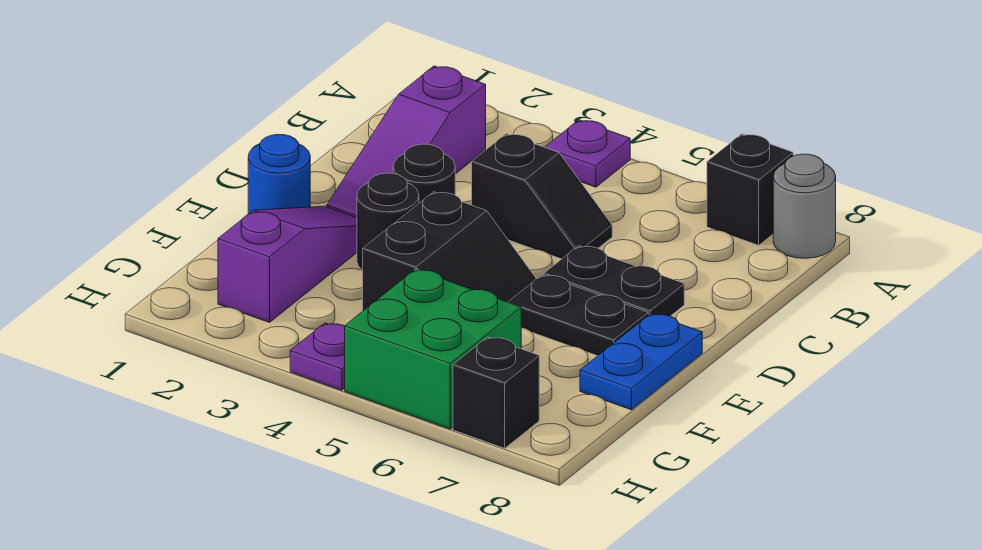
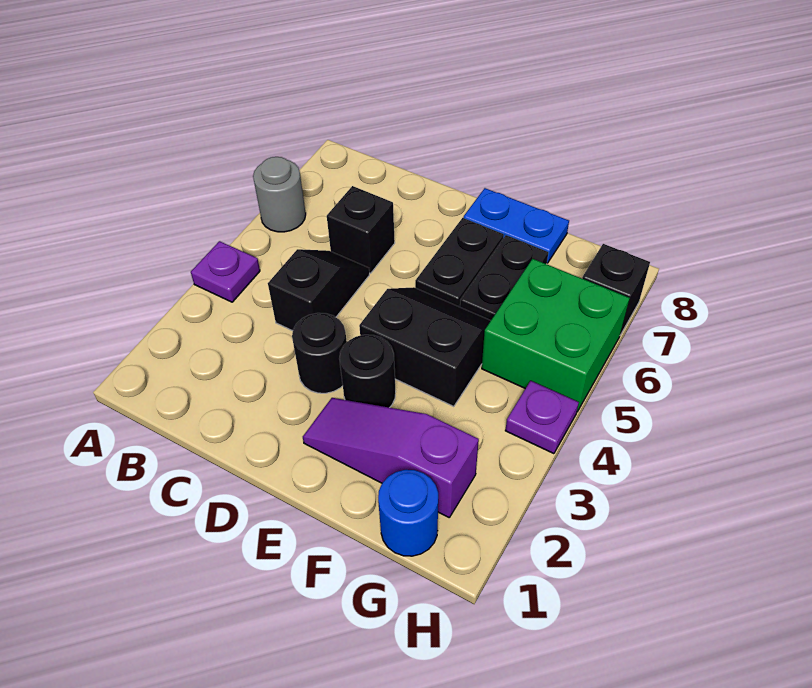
black brick A7 level 1 -> black brick C6 level 1
grey round brick A8 level 1 -> grey round brick A6 level 1
purple slope B2:D2 level 1 top B -> none
black plate D6:D7 level 1 -> black plate F6:F7 level 1
blue round brick E1 level 1 -> blue round brick G1 level 1

